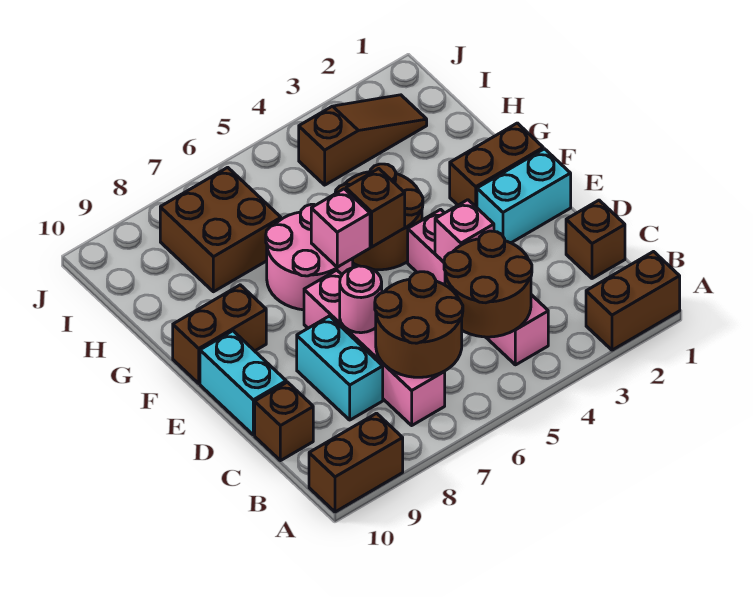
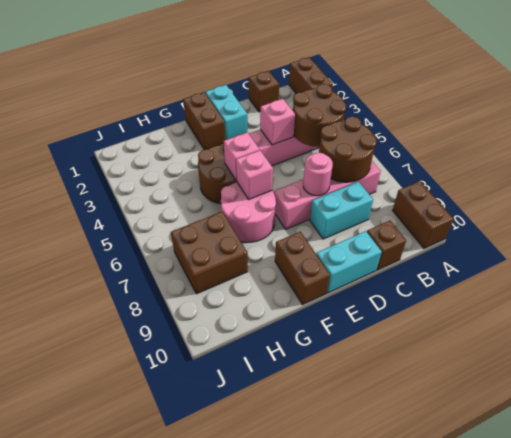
brown brick F5 level 2 -> pink brick F5 level 2
brown slope I2:I4 level 1 top 4 -> none

